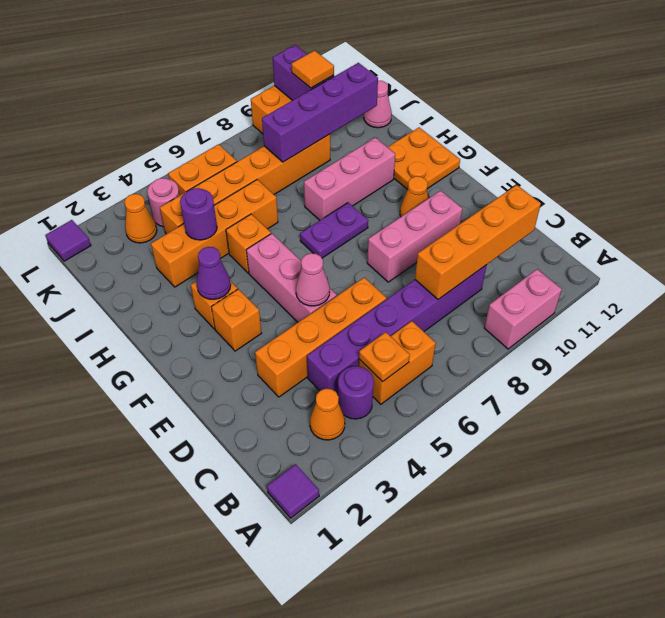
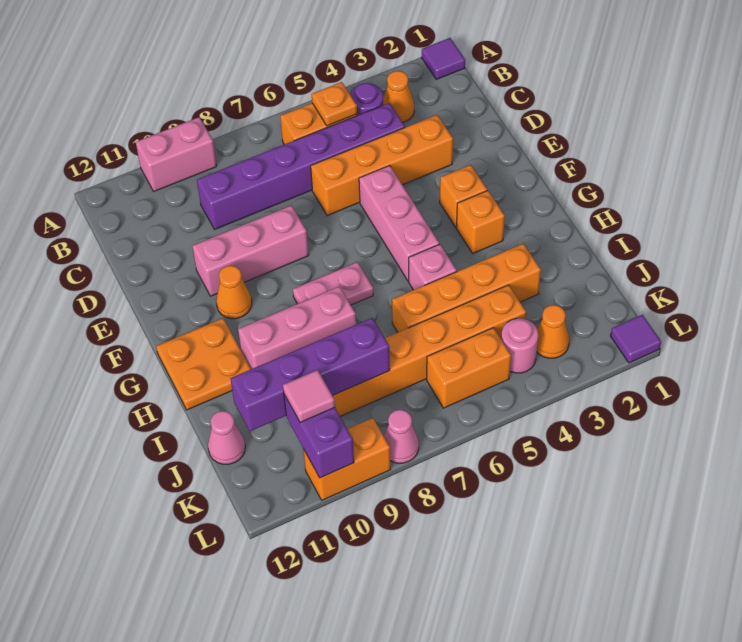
orange brick C8:C11 level 2 -> none
pink cone E5 level 2 -> pink cone L8 level 1
purple cone G3 level 2 -> none
purple plate G7:G8 level 1 -> pink plate G7:G8 level 1
orange brick H5 level 1 -> pink brick H5 level 1
purple round brick I4 level 2 -> none
orange tile K10 level 3 -> pink tile K10 level 3

